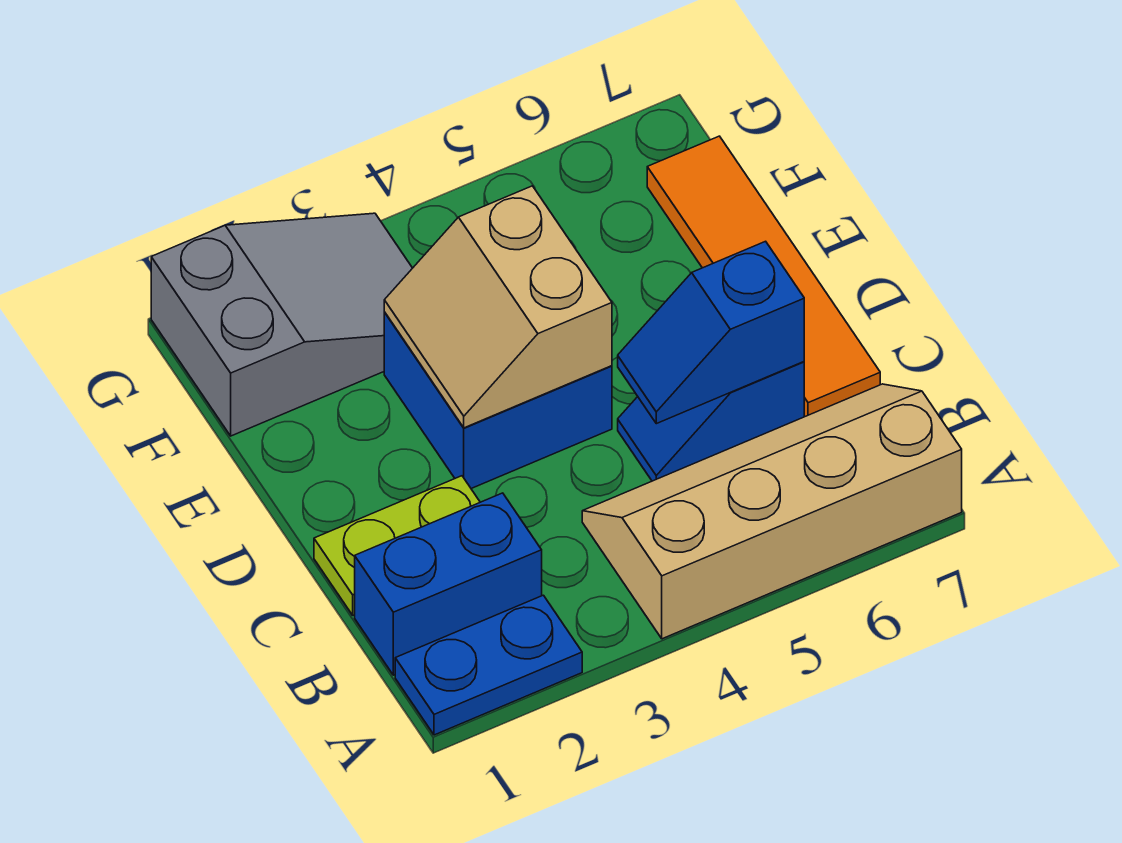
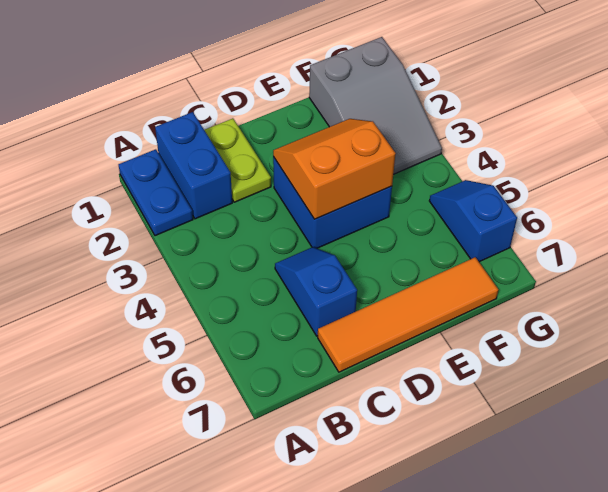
tan slope A4:B7 level 1 top A -> none
blue slope C5:C6 level 2 top 6 -> blue slope G5:G6 level 1 top 6
tan slope D3:E4 level 2 top 4 -> orange slope D3:E4 level 2 top 4

